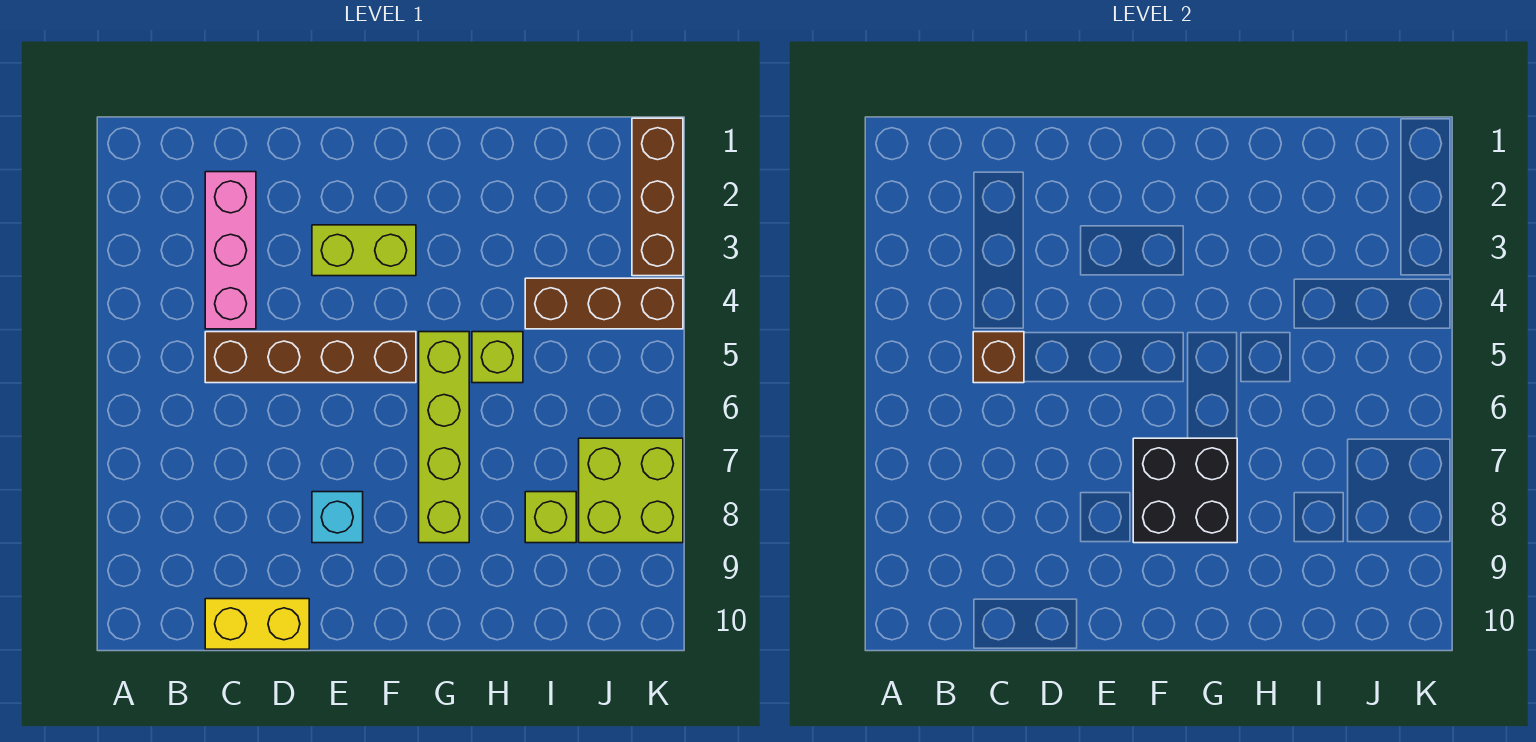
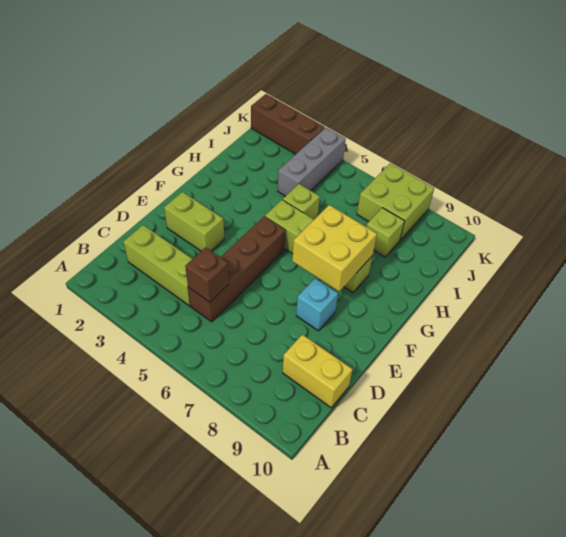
pink brick C2:C4 level 1 -> lime brick C2:C4 level 1
yellow brick C10:D10 level 1 -> yellow brick C9:C10 level 1
lime brick E3:F3 level 1 -> lime brick E2:E3 level 1
black brick F7:G8 level 2 -> yellow brick F7:G8 level 2
brown brick I4:K4 level 1 -> grey brick I4:K4 level 1

